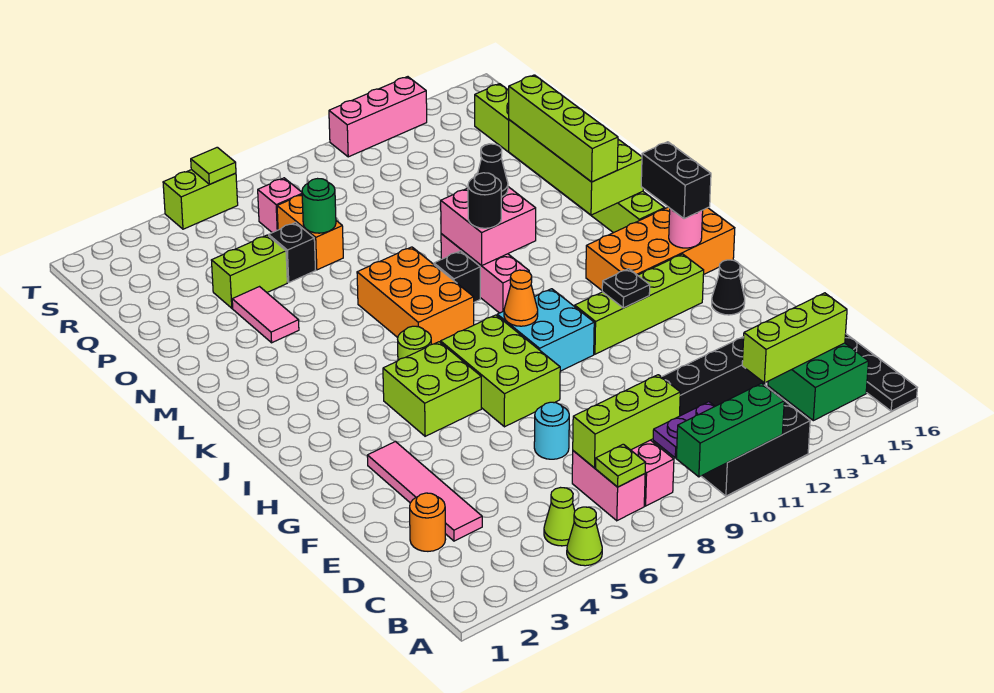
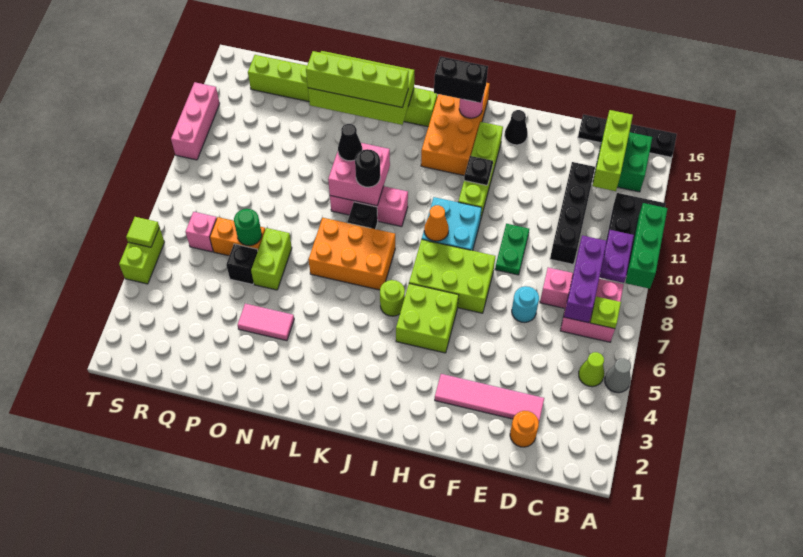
lime cone A5 level 1 -> grey cone A5 level 1
lime brick C7:C9 level 2 -> purple brick C7:C9 level 2
none -> green plate F9:F10 level 1
lime brick P4:P5 level 1 -> lime brick O6:O7 level 1

